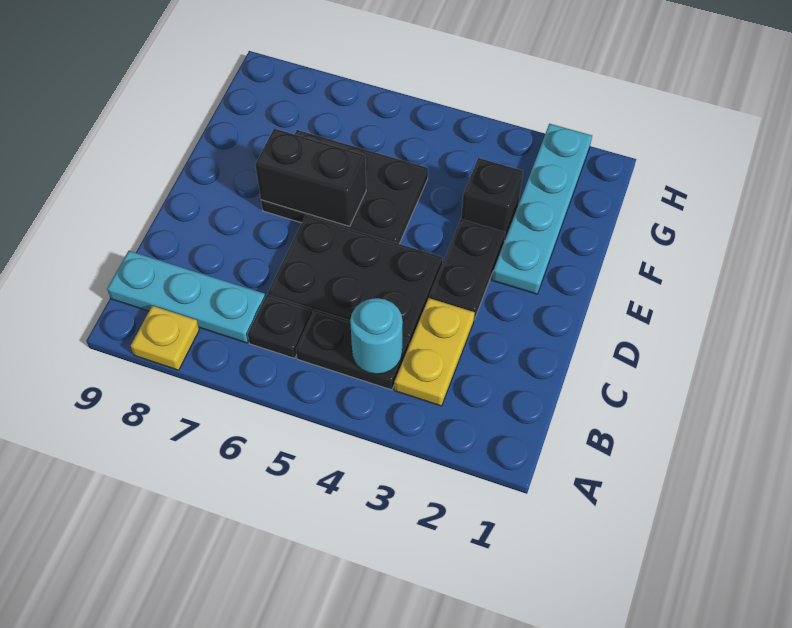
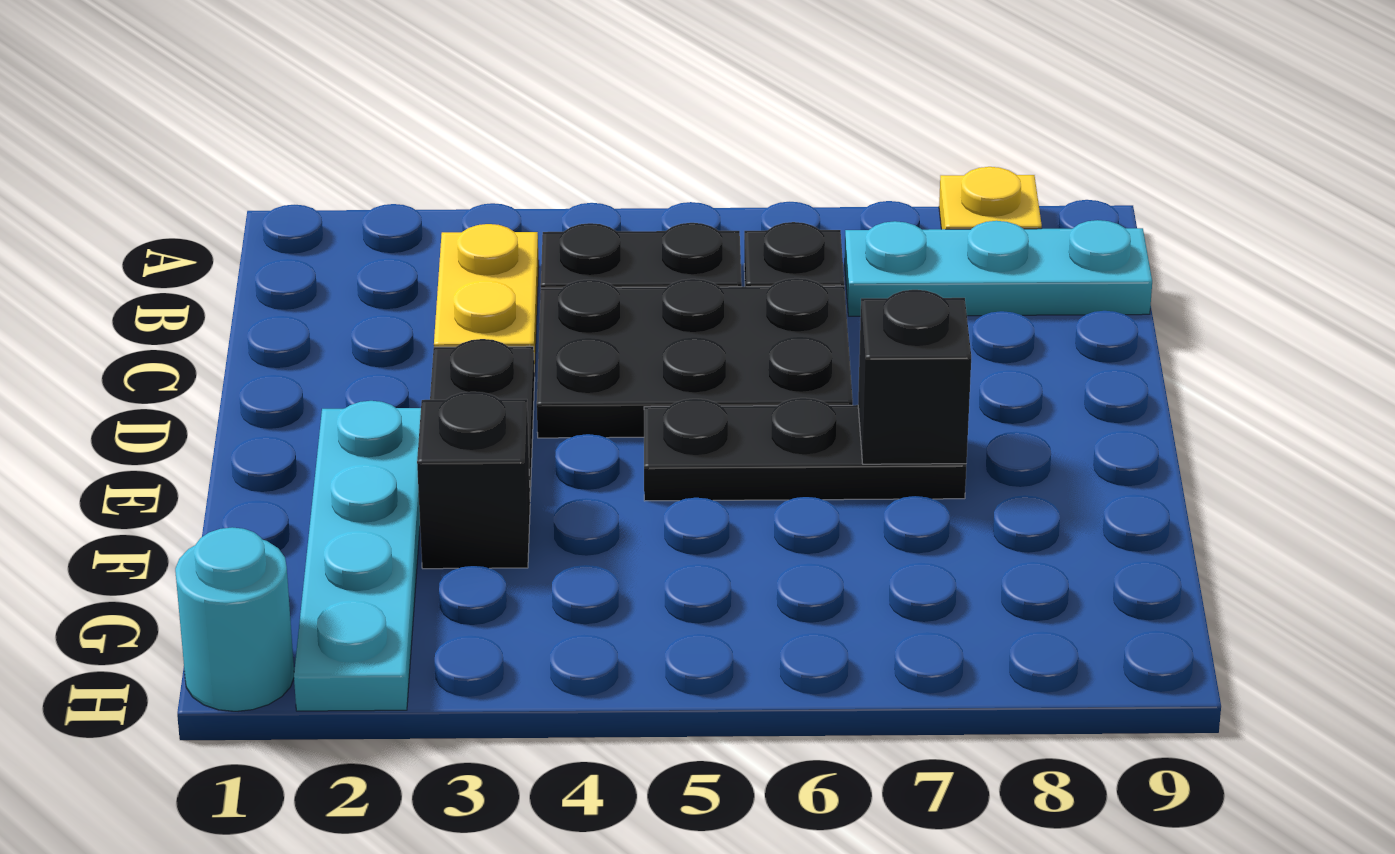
cyan round brick B4 level 2 -> cyan round brick H1 level 1
black plate E5:F7 level 1 -> black plate E5:E7 level 1
black brick E6:E7 level 2 -> black brick E7 level 2

